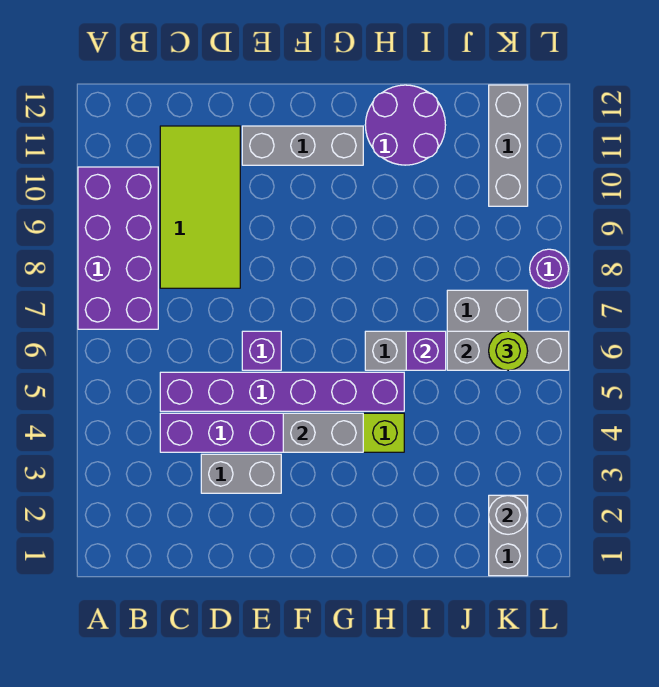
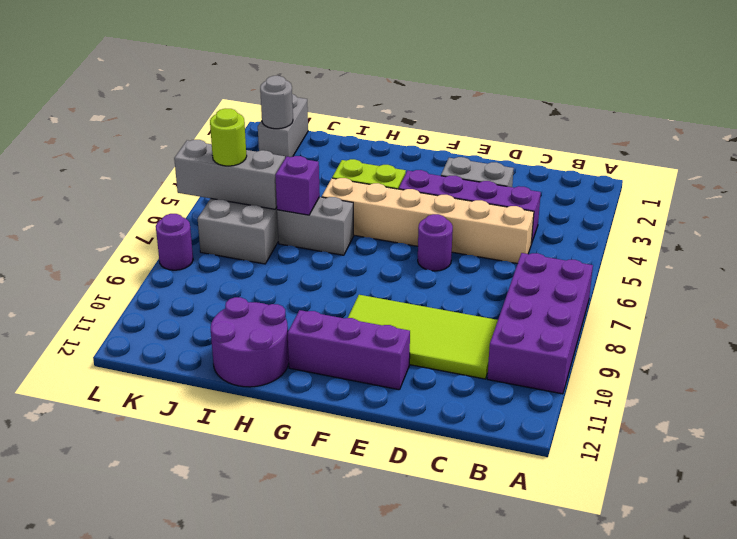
purple brick C5:H5 level 1 -> tan brick C5:H5 level 1
lime tile C8:D11 level 1 -> lime tile C9:F10 level 1
purple brick E6 level 1 -> purple round brick E6 level 1
grey brick E11:G11 level 1 -> purple brick E11:G11 level 1
grey brick F4:G4 level 2 -> none
grey brick K10:K12 level 1 -> none

